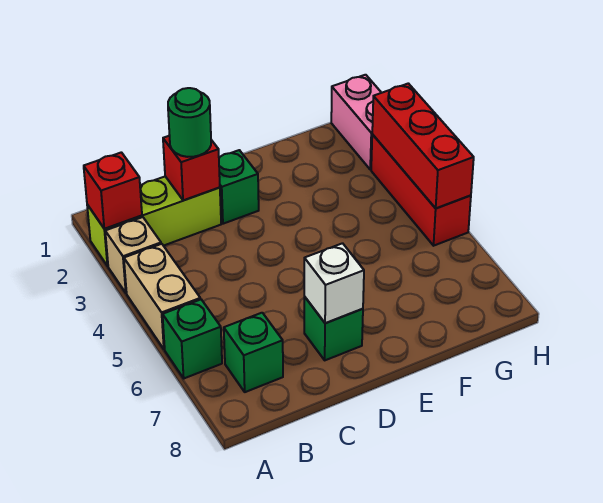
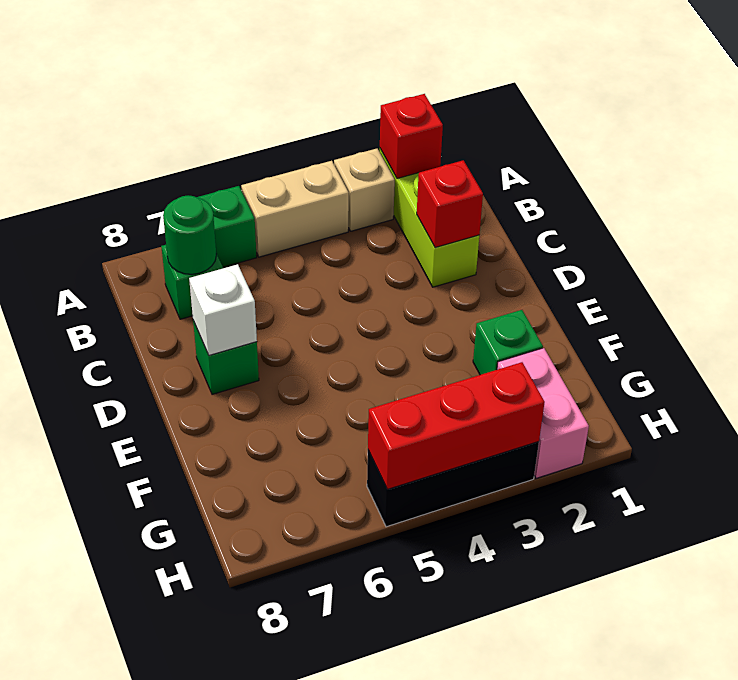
green round brick C2 level 3 -> green round brick B7 level 2
green brick D2 level 1 -> green brick F2 level 1
pink brick H1:H2 level 1 -> pink brick G2:H2 level 1
red brick H3:H5 level 1 -> black brick H3:H5 level 1

